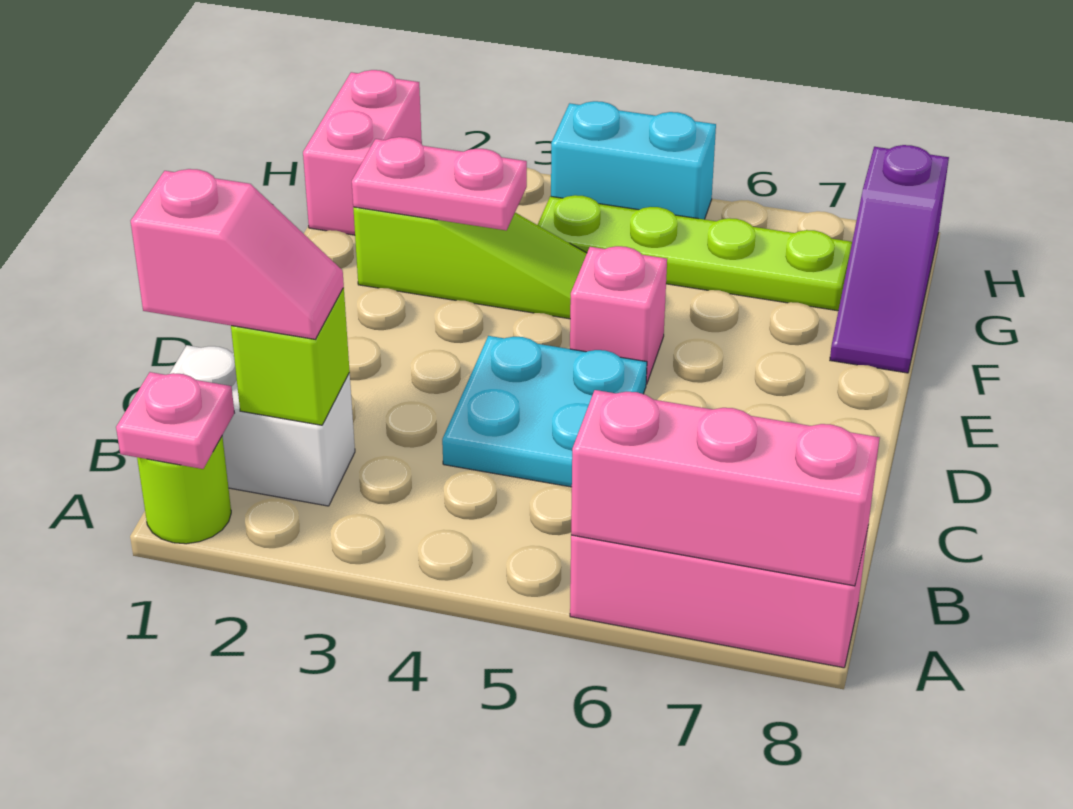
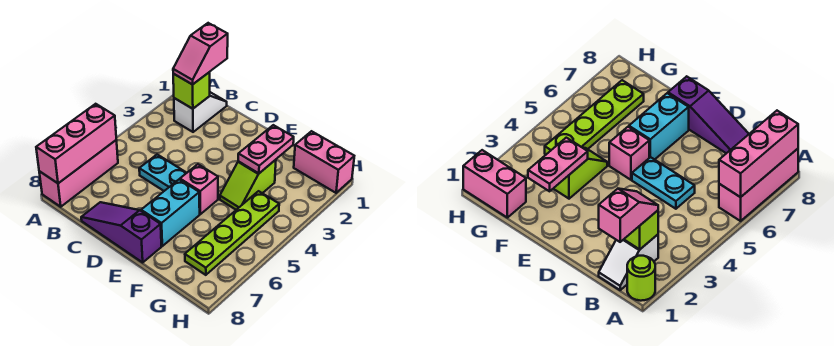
pink plate A1 level 2 -> none
white brick B1:B2 level 1 -> white slope B1:B2 level 1 top 2
cyan plate C4:D5 level 1 -> cyan plate C5:D5 level 1
lime slope F2:F4 level 1 top 2 -> lime slope F3:F4 level 1 top 3
purple slope F8:H8 level 1 top H -> purple slope C8:E8 level 1 top E
cyan brick H4:H5 level 1 -> cyan brick E6:E7 level 1

